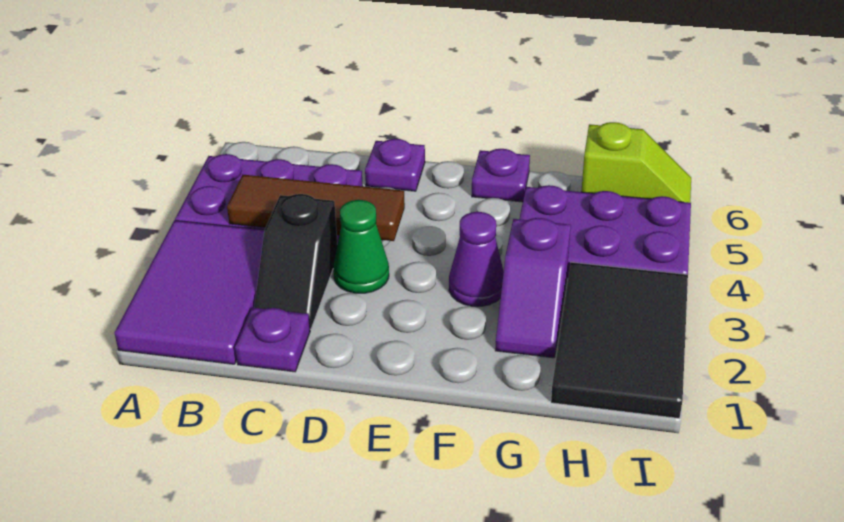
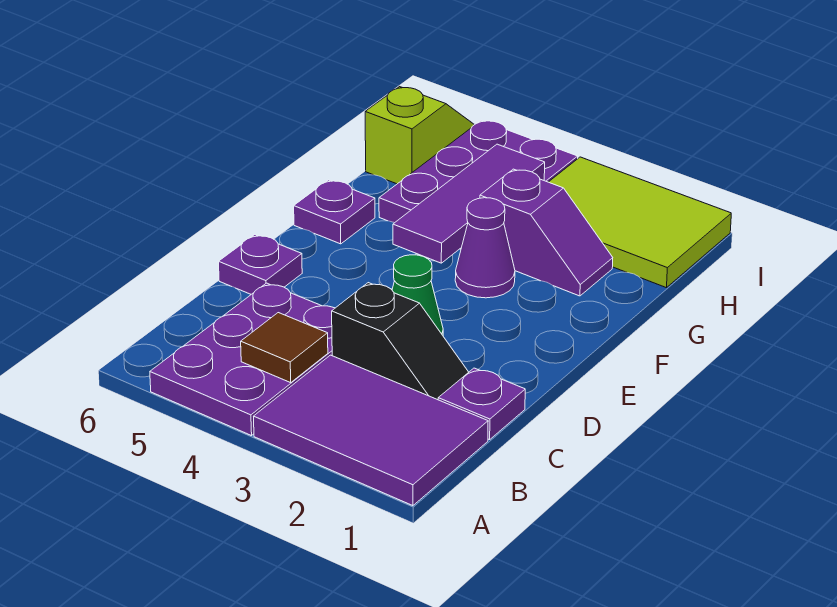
brown tile B4:D4 level 2 -> brown tile B4 level 2
none -> purple tile F4:H4 level 2
black tile H1:I3 level 1 -> lime tile H1:I3 level 1

